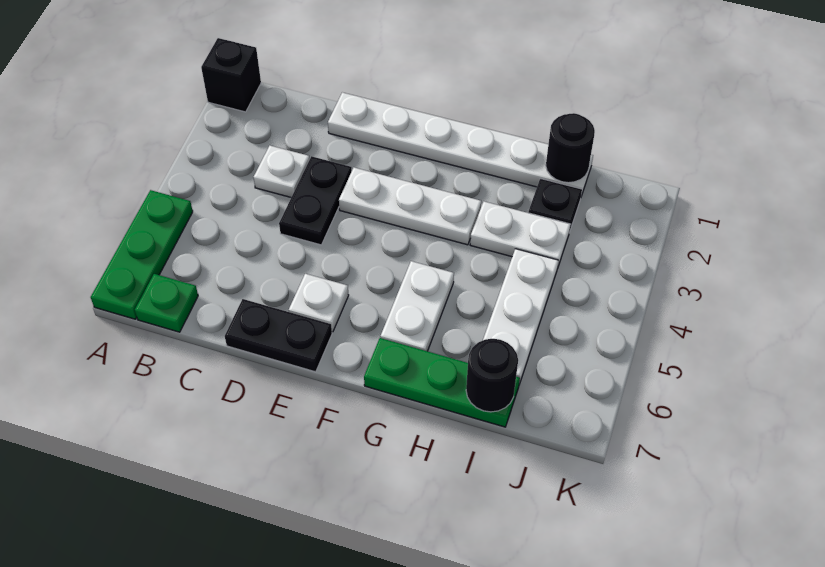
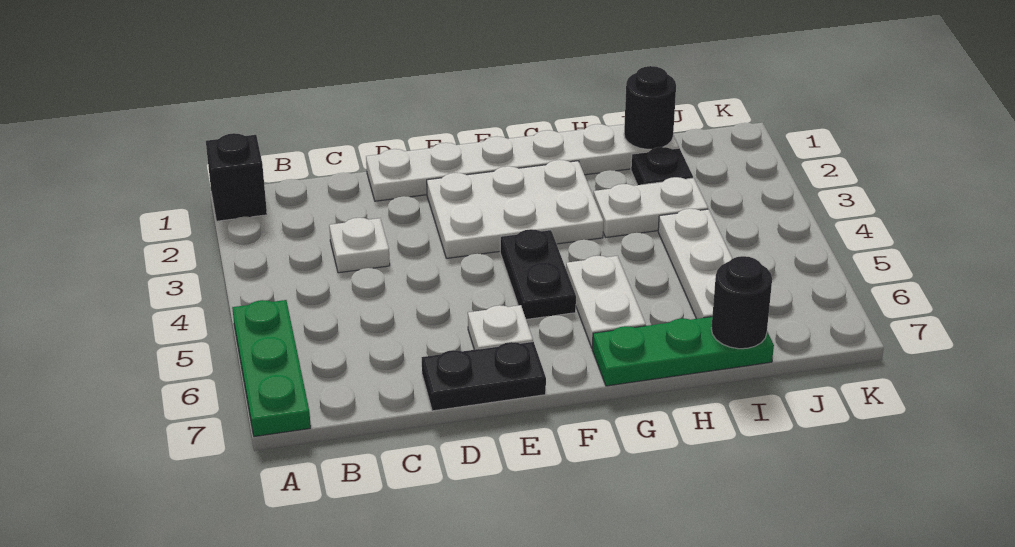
green plate B7 level 1 -> none
black plate D3:D4 level 1 -> black plate F4:F5 level 1
white plate E3:G3 level 1 -> white plate E2:G3 level 1

